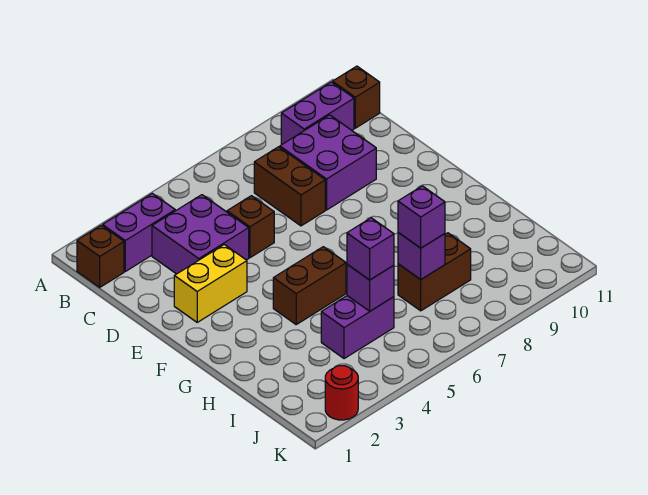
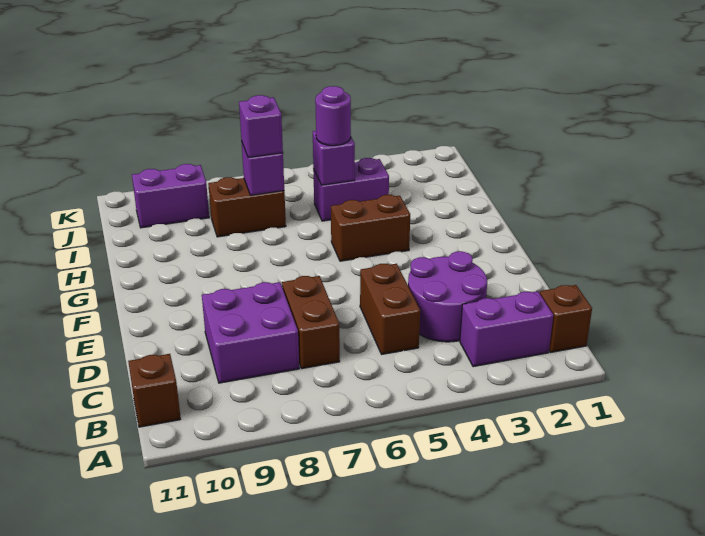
purple brick B9:B10 level 1 -> purple brick J9:J10 level 1
purple brick C3:D4 level 1 -> purple round brick C3:D4 level 1
brown brick D5 level 1 -> brown brick C5:D5 level 1
yellow brick E2:E3 level 1 -> none
purple brick I5 level 3 -> purple round brick I5 level 3
red round brick K2 level 1 -> none

